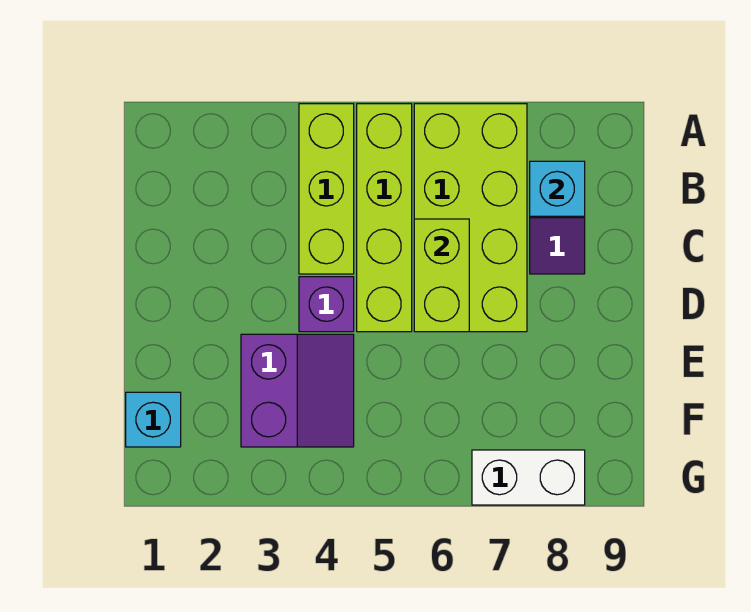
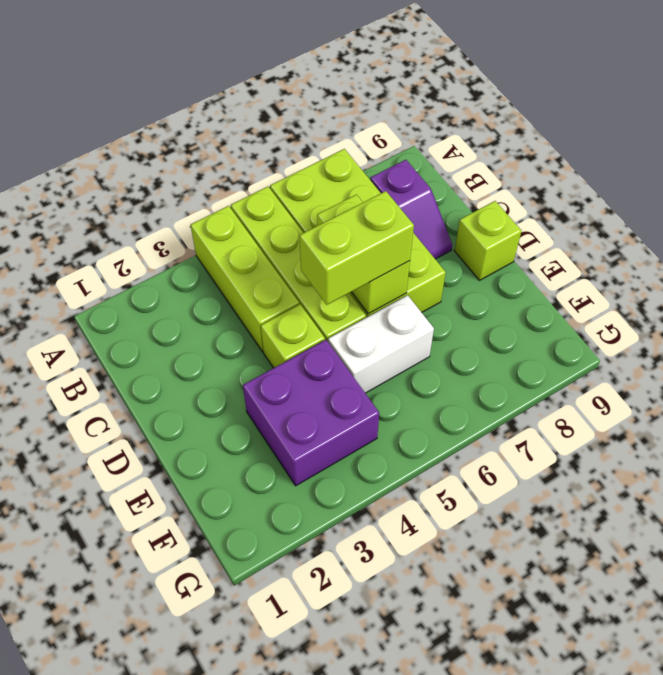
cyan brick B8 level 2 -> none
purple brick D4 level 1 -> lime brick D4 level 1
none -> lime brick D5:D6 level 3
none -> lime brick D9 level 1
purple slope E3:F4 level 1 top 3 -> purple brick E3:F4 level 1
cyan brick F1 level 1 -> none
white brick G7:G8 level 1 -> white brick E5:E6 level 1

